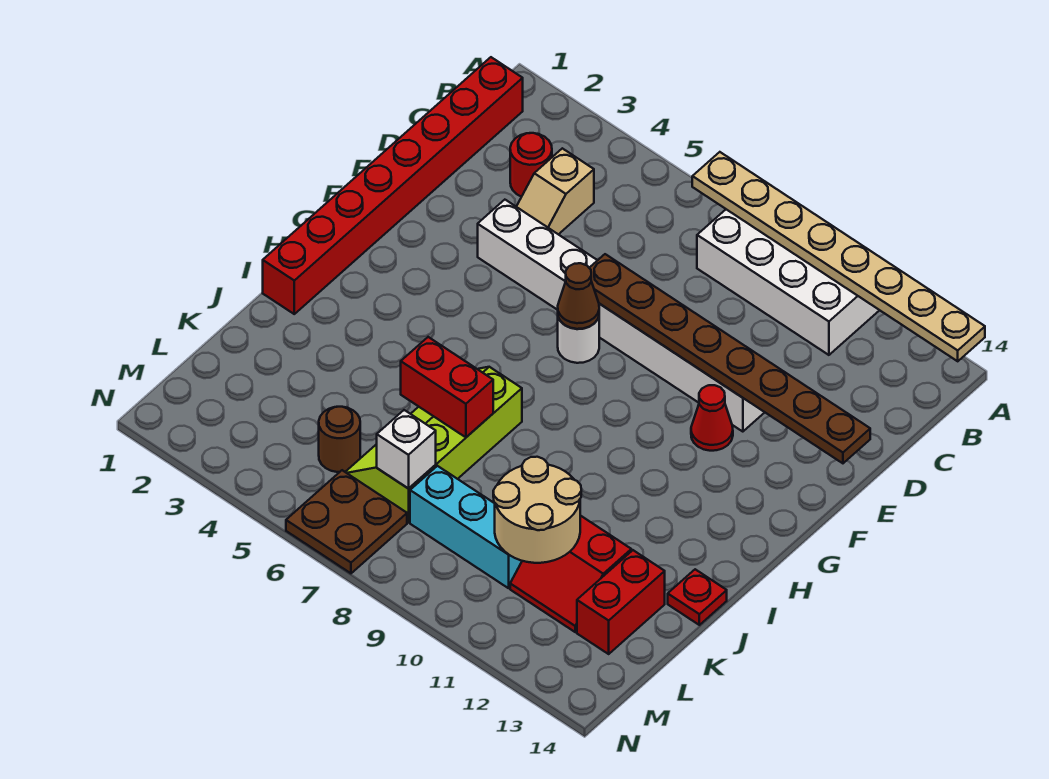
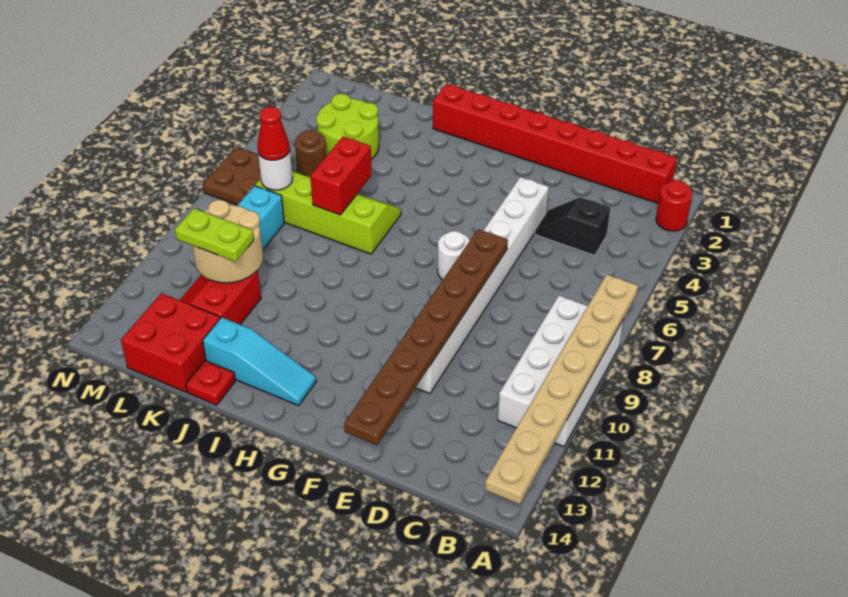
red round brick C3 level 1 -> red round brick A2 level 1
tan slope C4:D4 level 1 top C -> black slope C4:D4 level 1 top C
brown cone F7 level 2 -> none
red cone F11 level 1 -> red cone L7 level 3
none -> cyan slope H13:J13 level 1 top J
none -> lime round brick K3:L4 level 1
none -> lime plate K11:L11 level 3
red brick K13:L13 level 1 -> red brick K13:L14 level 1
white brick L7 level 2 -> white round brick L7 level 2

